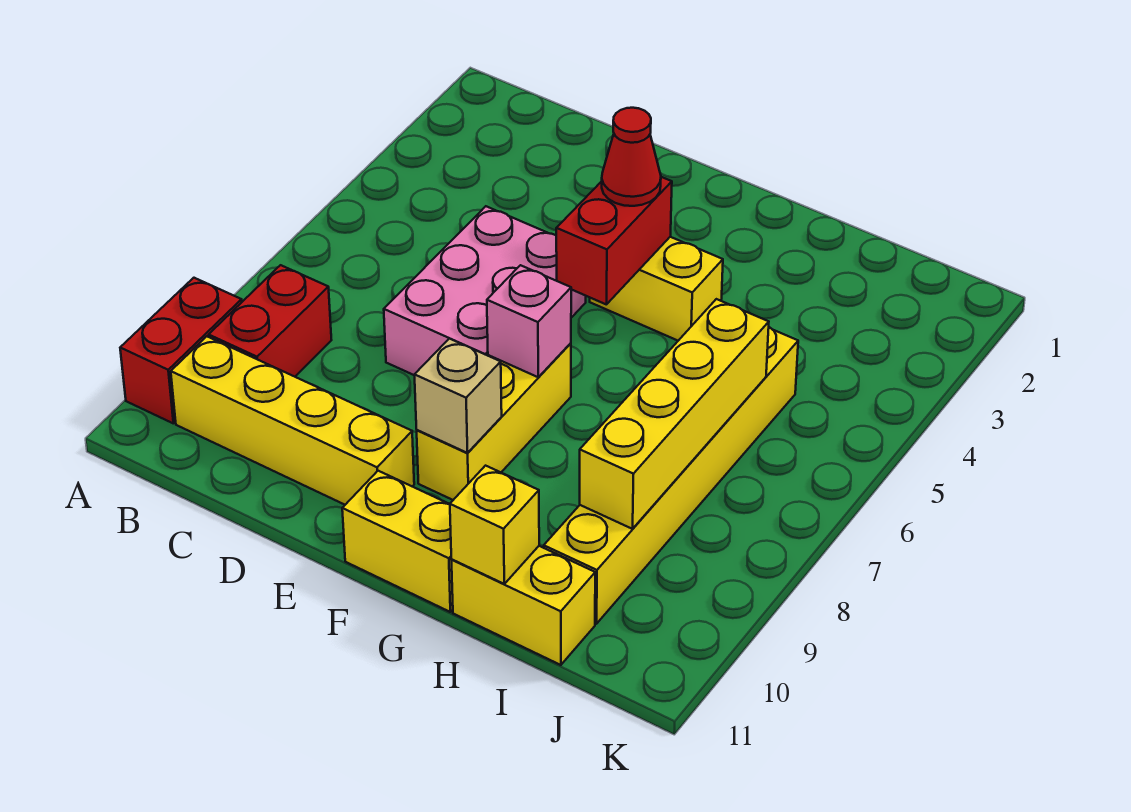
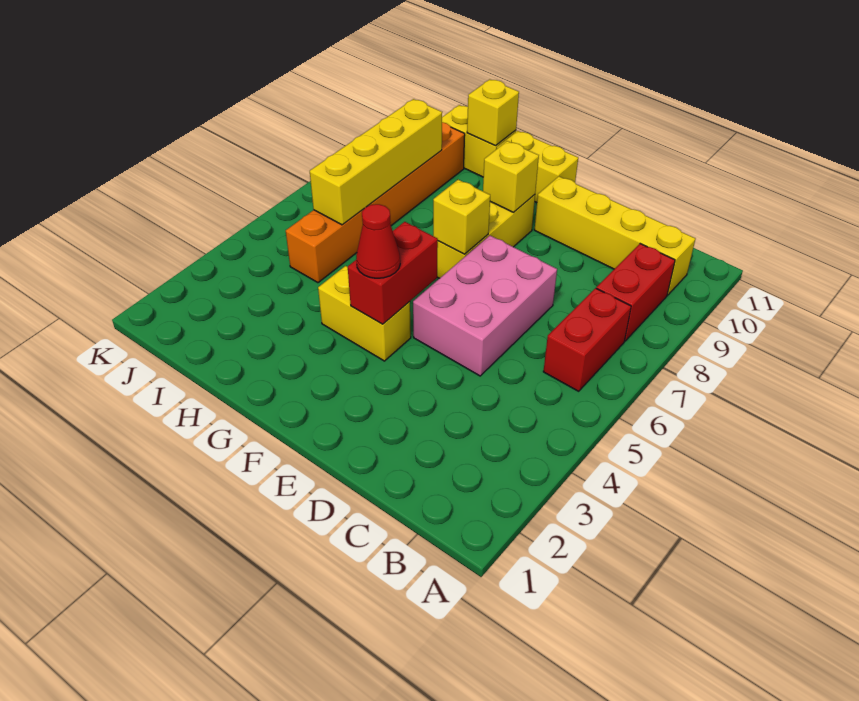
red brick A9:A10 level 1 -> red brick B6:B7 level 1
pink brick F7 level 2 -> yellow brick F7 level 2
tan brick F9 level 2 -> yellow brick F9 level 2
yellow brick I5:I10 level 1 -> orange brick I5:I10 level 1

